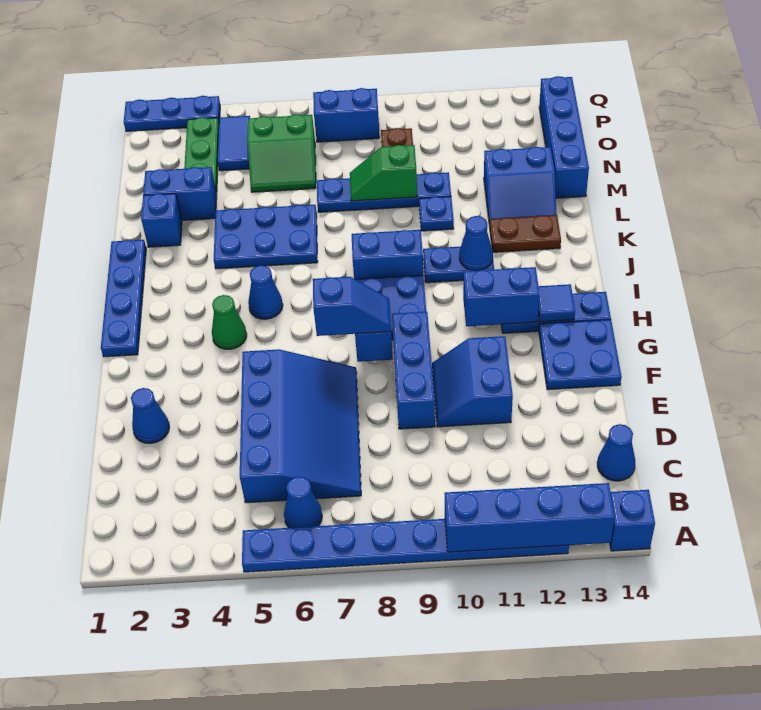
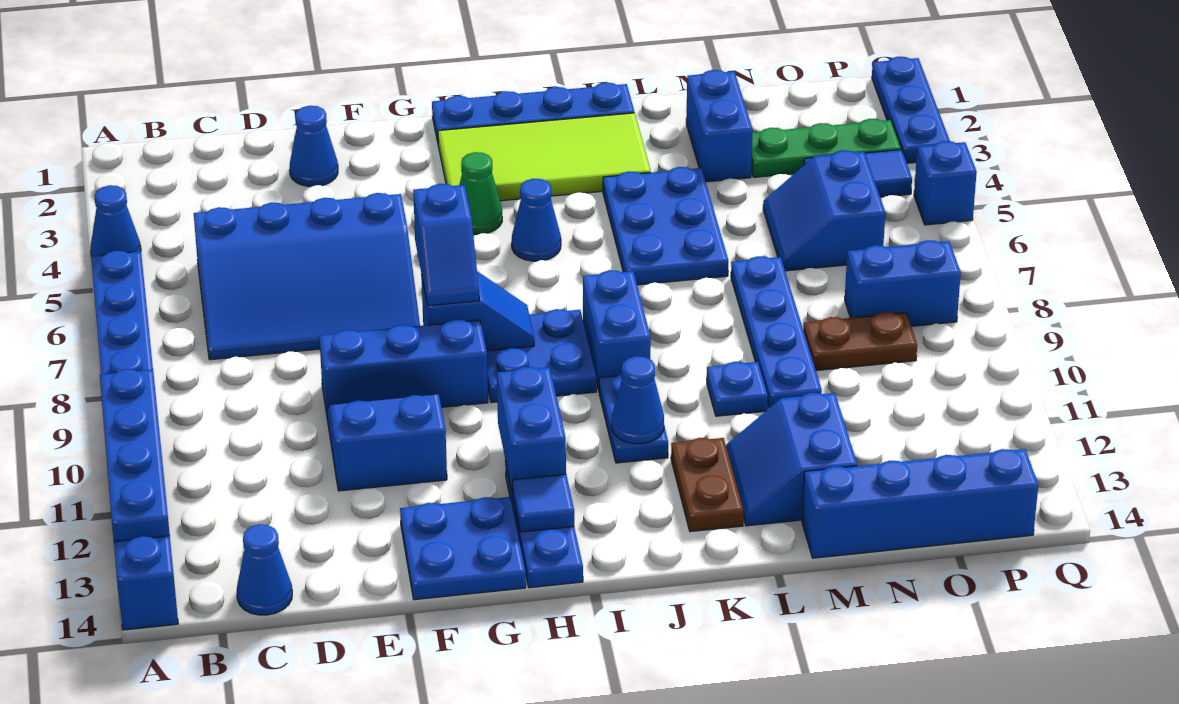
blue cone B6 level 1 -> blue cone A4 level 1
none -> lime tile H2:K3 level 1
blue brick L2 level 1 -> blue brick Q5 level 1
green slope M8:M9 level 2 top 9 -> none
green slope N5:O6 level 1 top O -> blue slope N5:O6 level 1 top O
blue brick P7:P8 level 1 -> blue brick O8:P8 level 1

